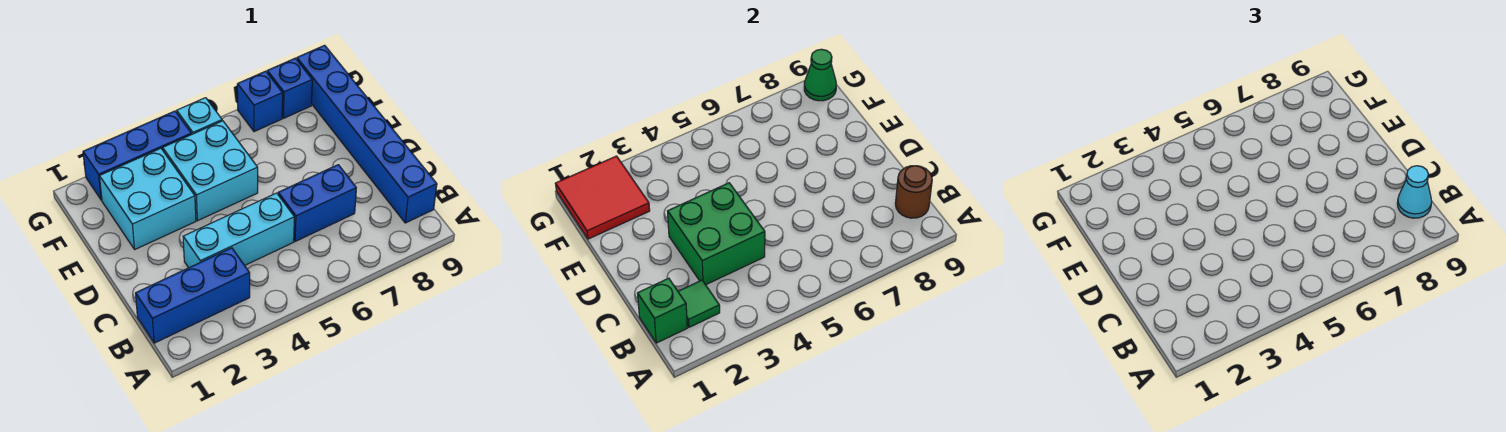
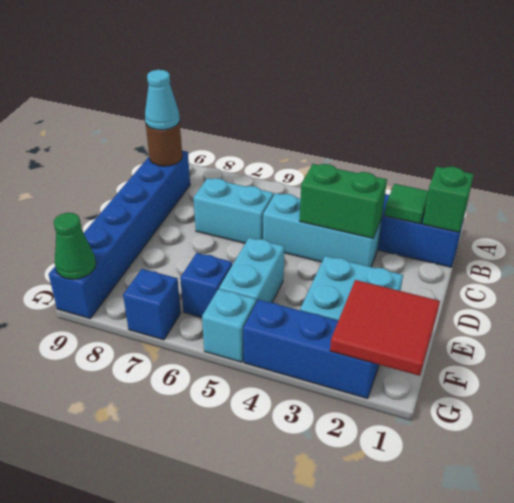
green brick C3:D4 level 2 -> green brick C3:C4 level 2
blue brick C6:C7 level 1 -> cyan brick C6:C7 level 1
cyan brick E4:F5 level 1 -> cyan brick E5:F5 level 1
blue brick G8 level 1 -> blue brick F6 level 1

